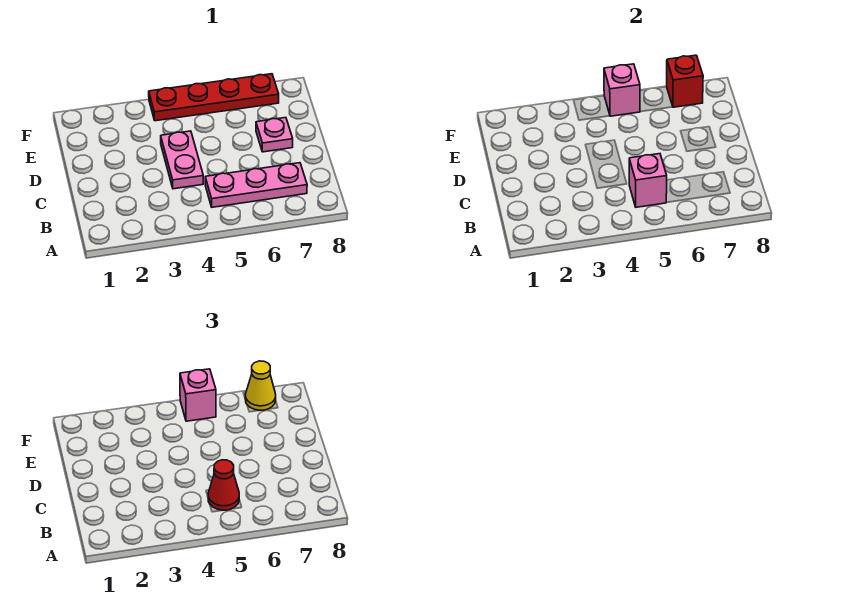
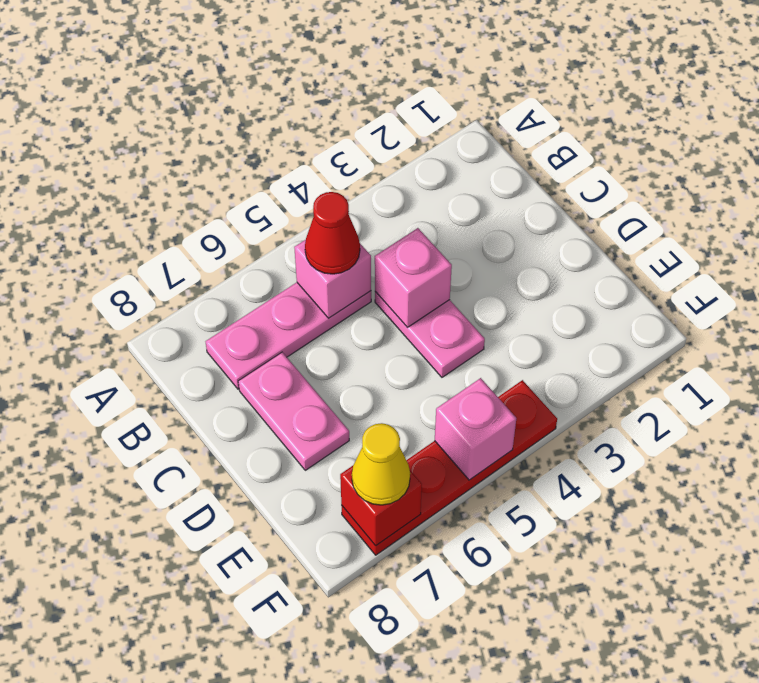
pink plate D7 level 1 -> pink plate C7:D7 level 1
pink brick F5 level 3 -> pink brick C4 level 2

